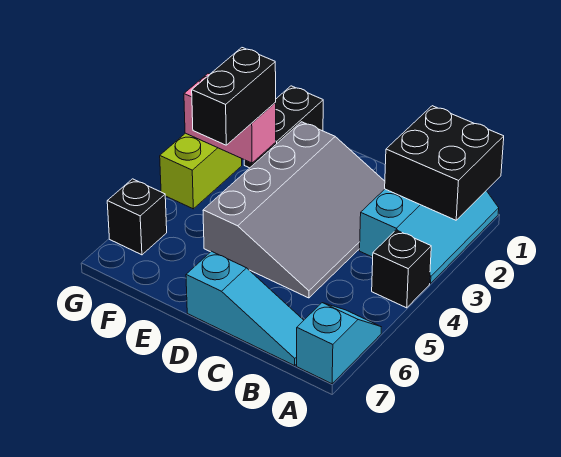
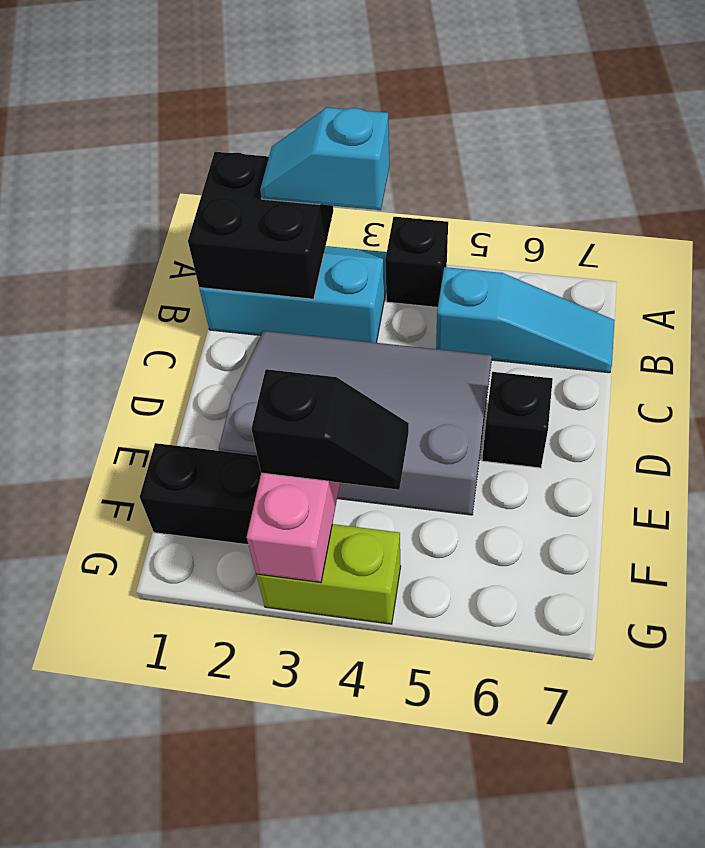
cyan slope A6:A7 level 1 top 7 -> cyan slope A2:A3 level 3 top 3
cyan slope B7:D7 level 1 top D -> cyan slope B5:B7 level 1 top 5
black brick F3:F4 level 3 -> black slope F3:F4 level 3 top 3
black brick G6 level 1 -> black brick D6 level 1

